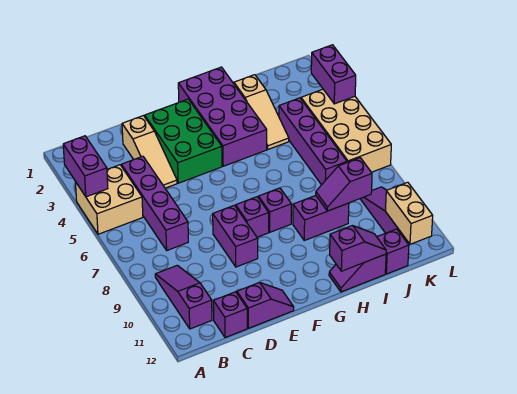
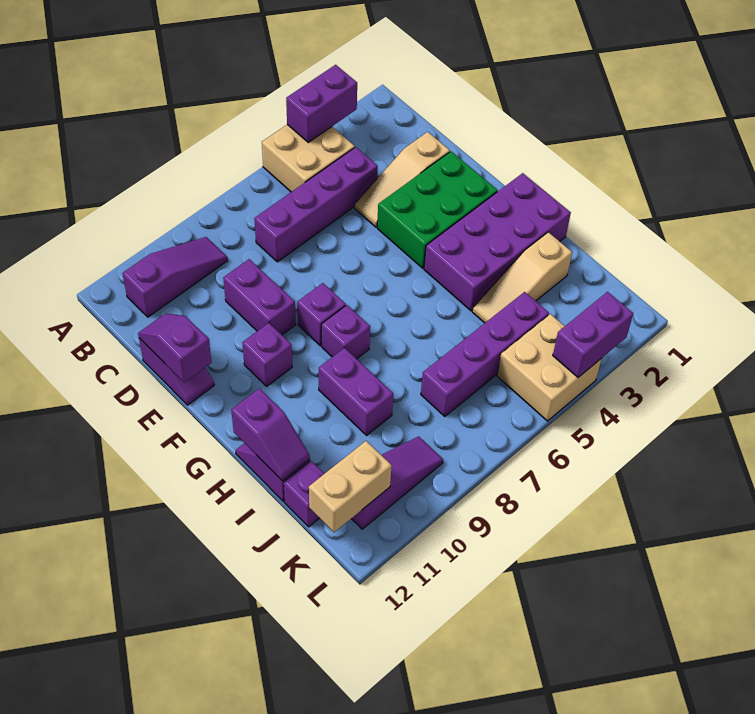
purple brick C12 level 1 -> purple brick F10 level 1
purple brick E8:E9 level 1 -> purple brick D9:E9 level 1
purple slope I9:J9 level 2 top J -> purple slope D12:E12 level 2 top E
tan brick K4:L7 level 1 -> tan brick K4:L5 level 1

